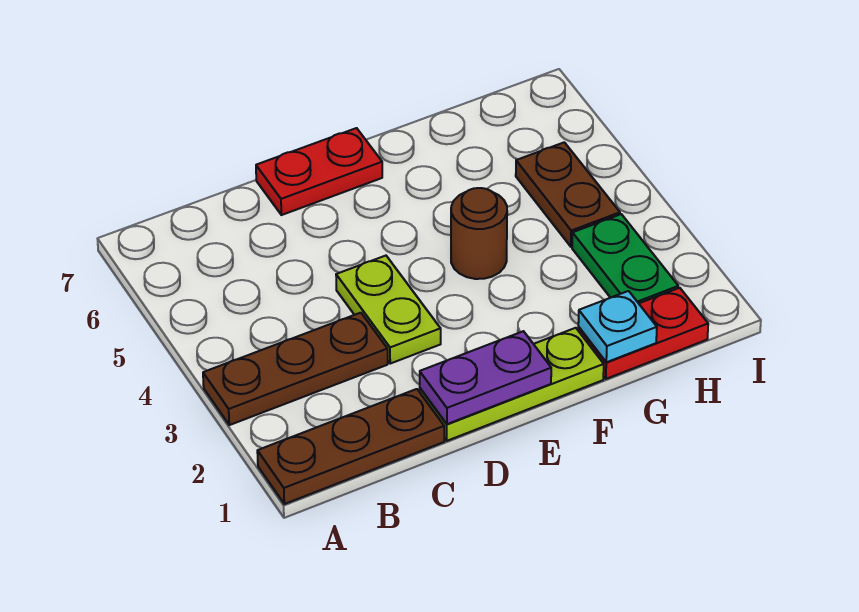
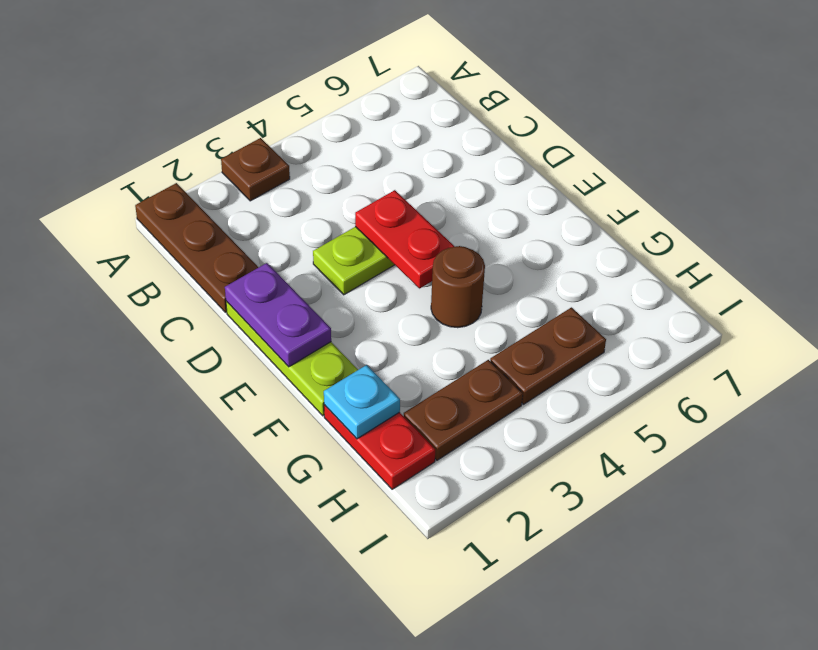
brown plate A3:C3 level 1 -> brown plate A3 level 1
red plate D7:E7 level 1 -> red plate D4:E4 level 2
green plate H2:H3 level 1 -> brown plate H2:H3 level 1

